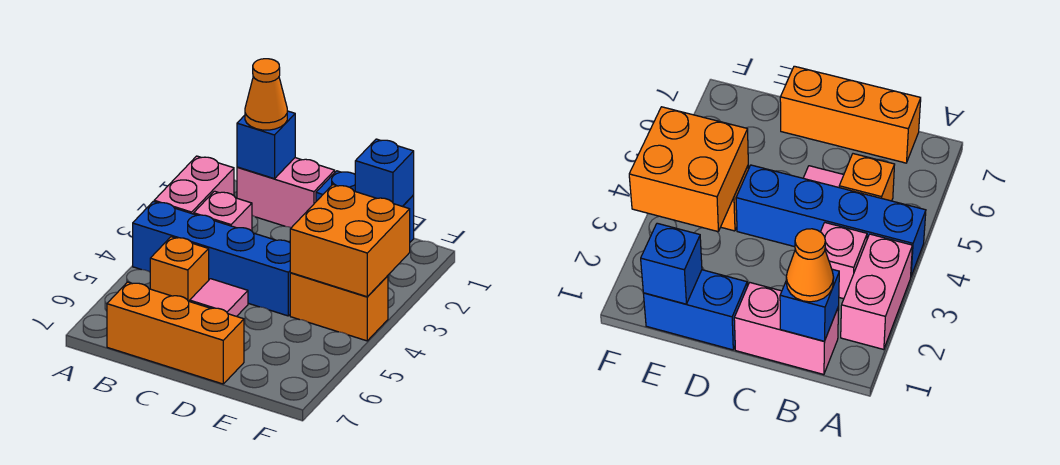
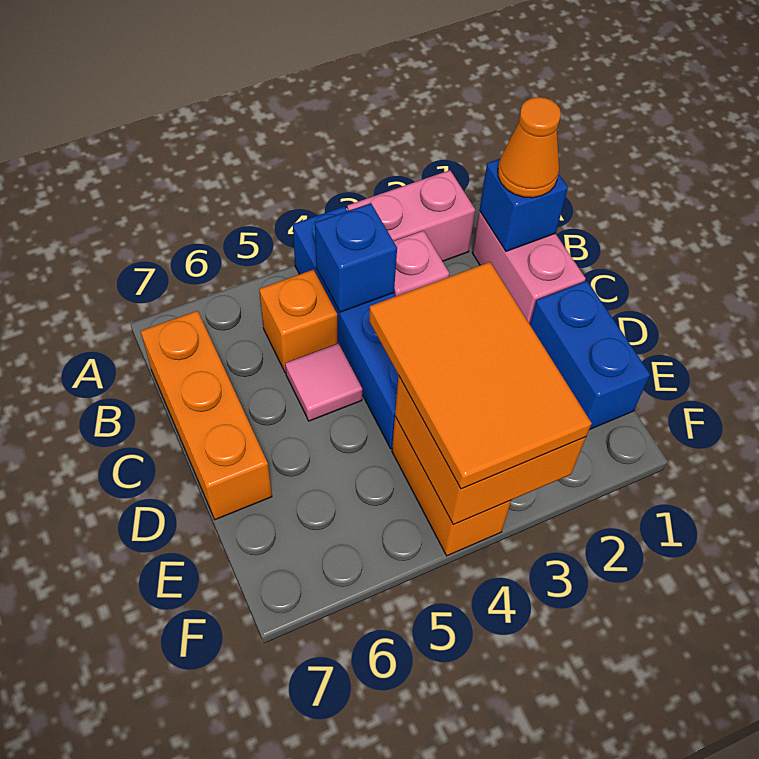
none -> orange tile D3:F4 level 3
blue brick E1 level 2 -> blue brick B4 level 2

